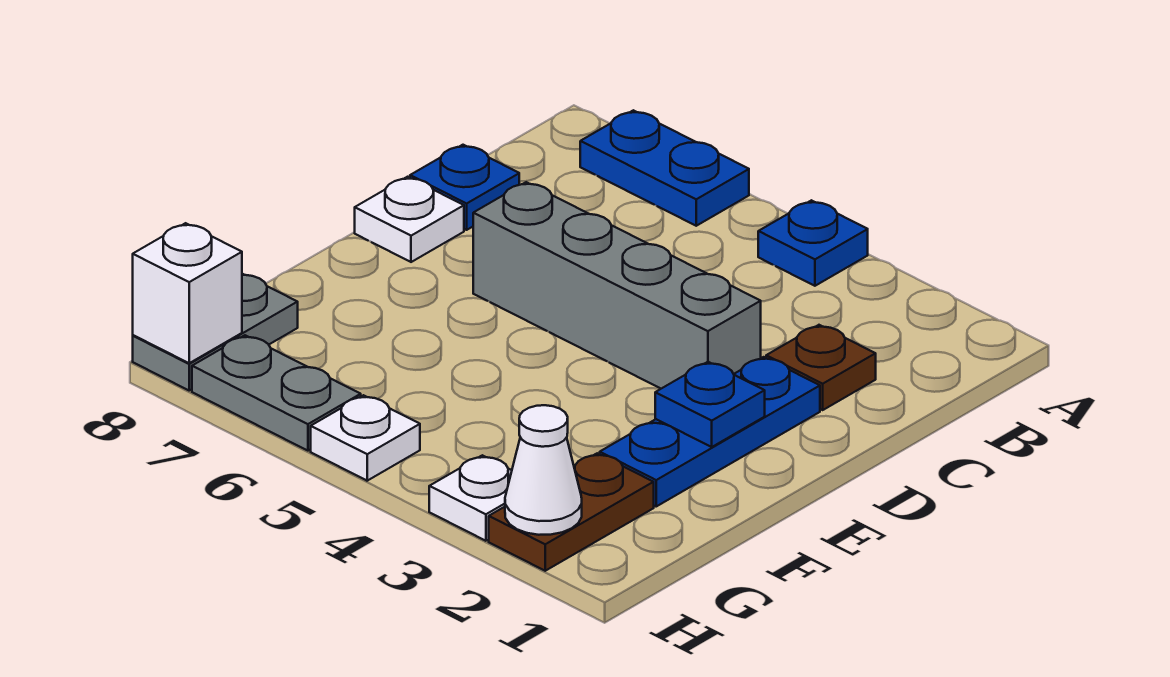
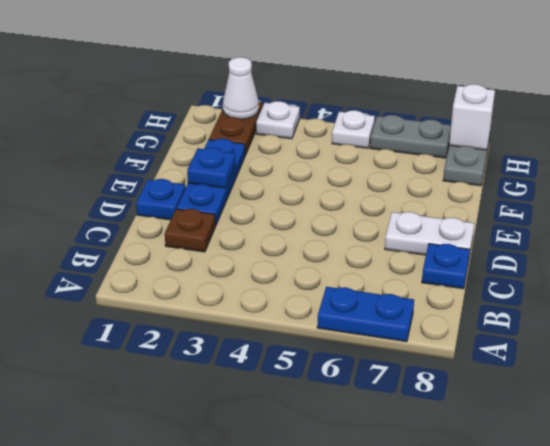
blue plate A4 level 1 -> blue plate D1 level 1
grey brick D3:D6 level 1 -> none
white plate D8 level 1 -> white plate D7:D8 level 1

